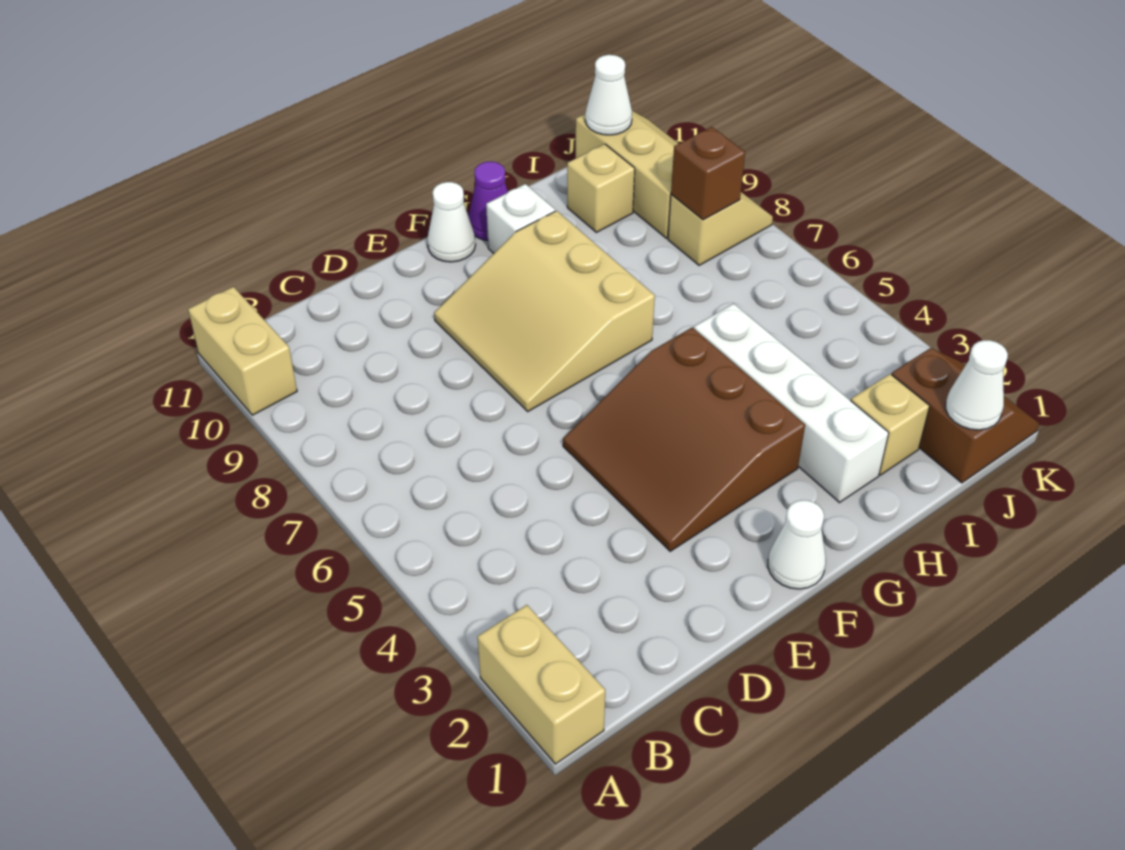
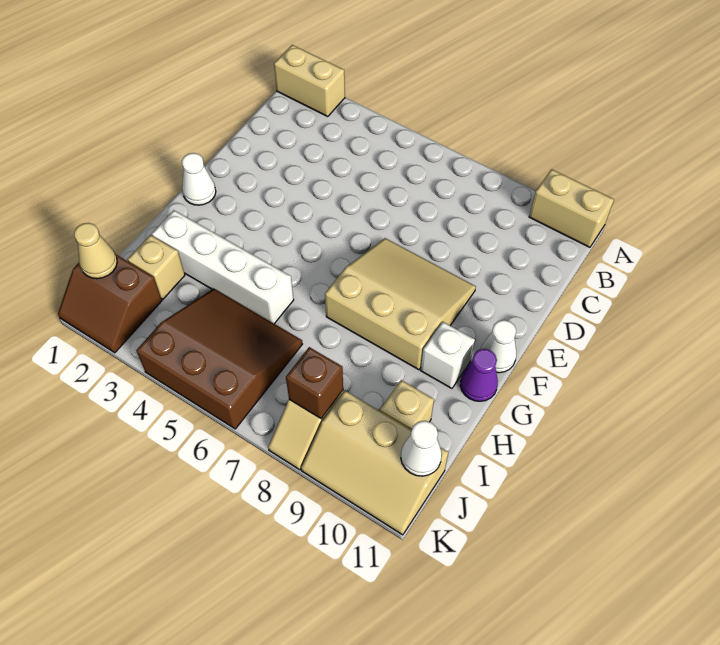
brown slope E3:G5 level 1 top G -> brown slope I4:K6 level 1 top K
white cone J1 level 2 -> tan cone J1 level 2

